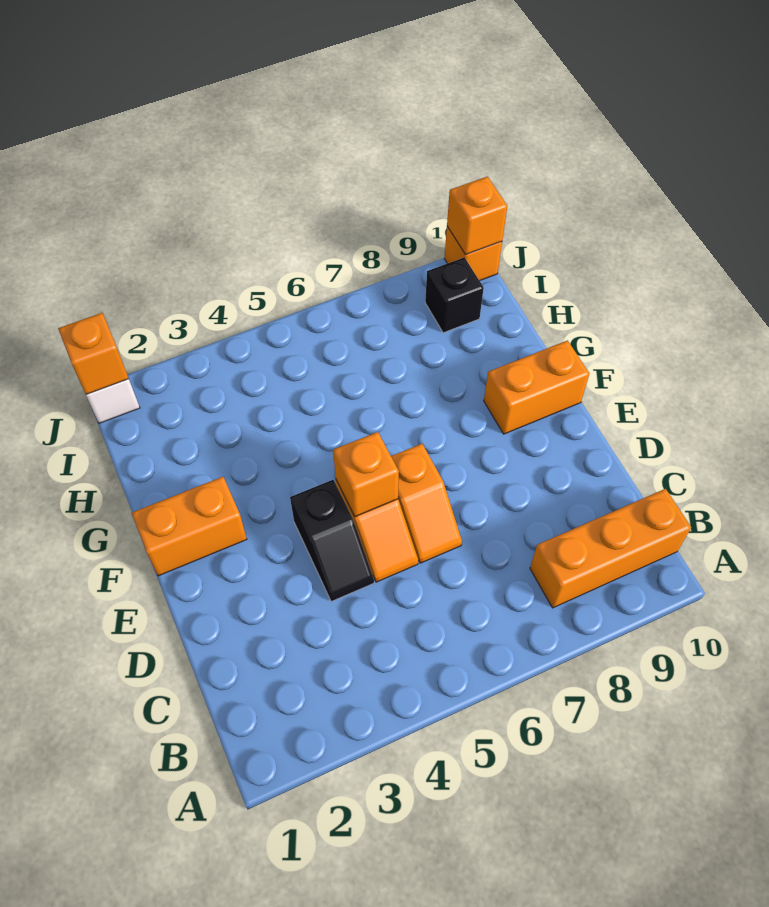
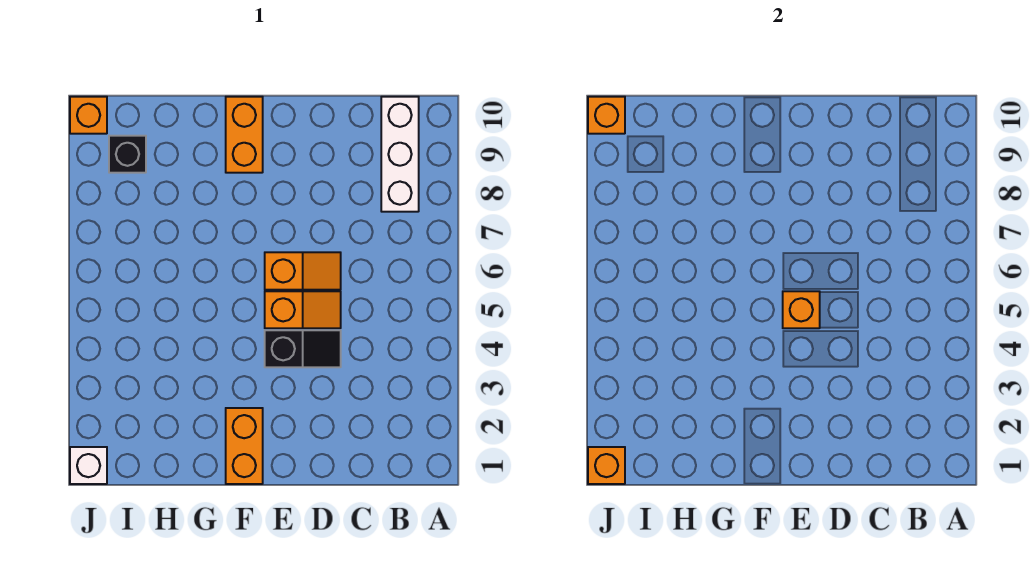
orange brick B8:B10 level 1 -> white brick B8:B10 level 1

